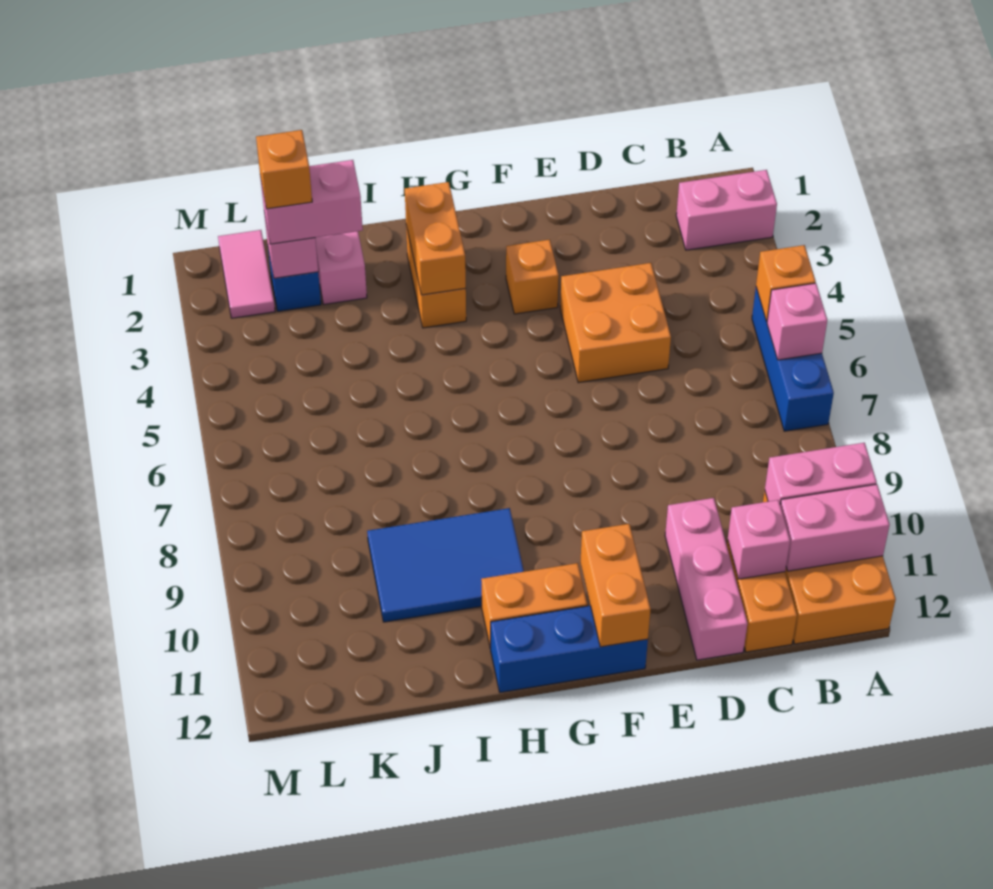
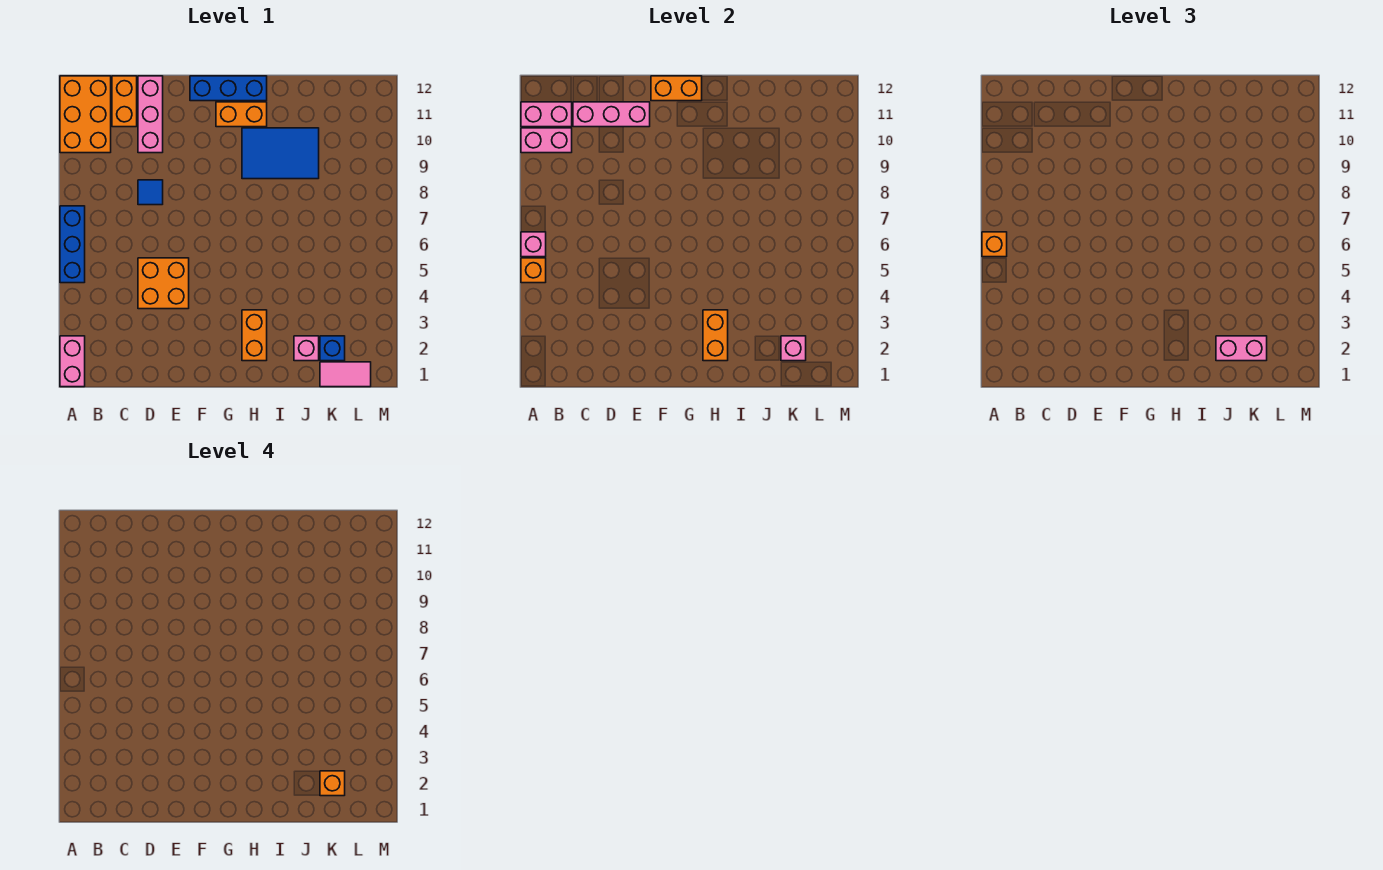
pink brick A2:B2 level 1 -> pink brick A1:A2 level 1
pink brick C11 level 2 -> pink brick C11:E11 level 2
none -> blue tile D8 level 1
orange brick F3 level 1 -> orange brick A6 level 3
orange brick F11:F12 level 2 -> orange brick F12:G12 level 2
pink tile L1:L2 level 1 -> pink tile K1:L1 level 1

